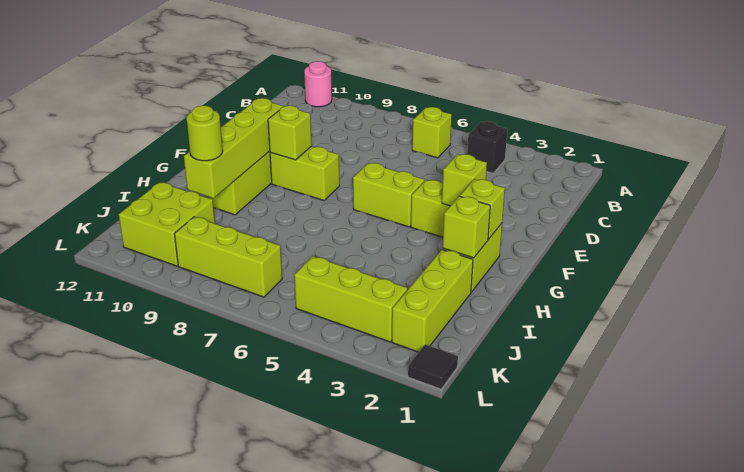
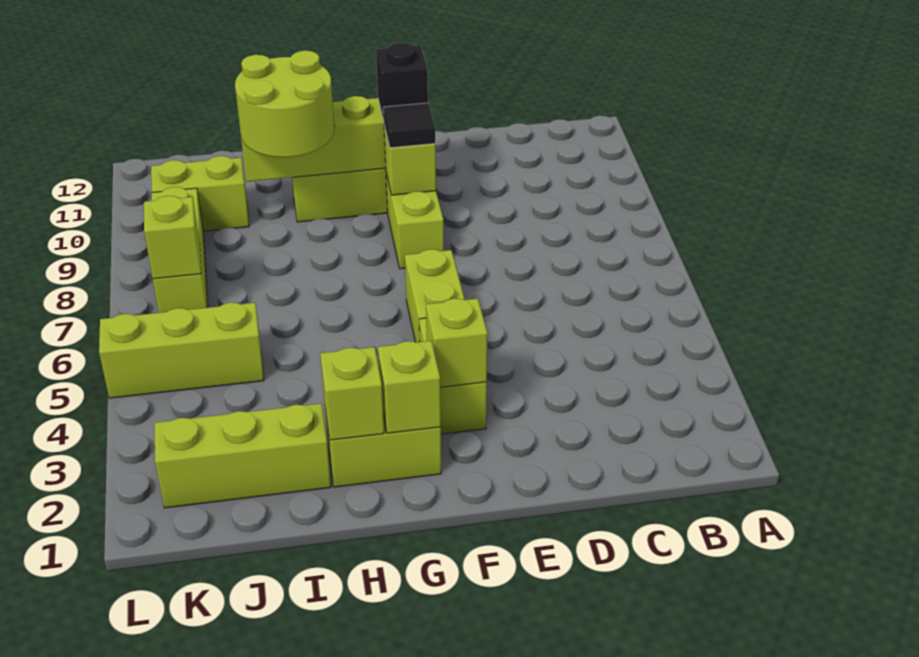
pink round brick A11 level 1 -> none
black brick B4 level 1 -> black brick F10 level 3
lime brick B6 level 1 -> lime brick K7 level 2
lime round brick I10 level 3 -> lime round brick H9:I10 level 3
lime brick J10:K11 level 1 -> lime brick J10:K10 level 1
lime brick K3:K5 level 1 -> lime brick J5:L5 level 1
black tile L1 level 1 -> black tile F9 level 3

